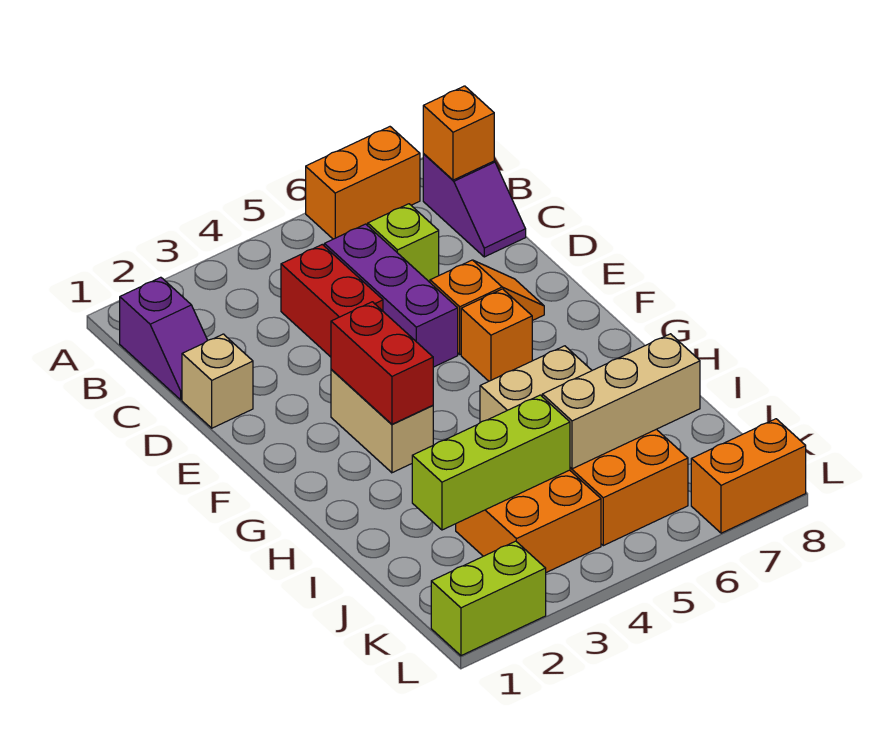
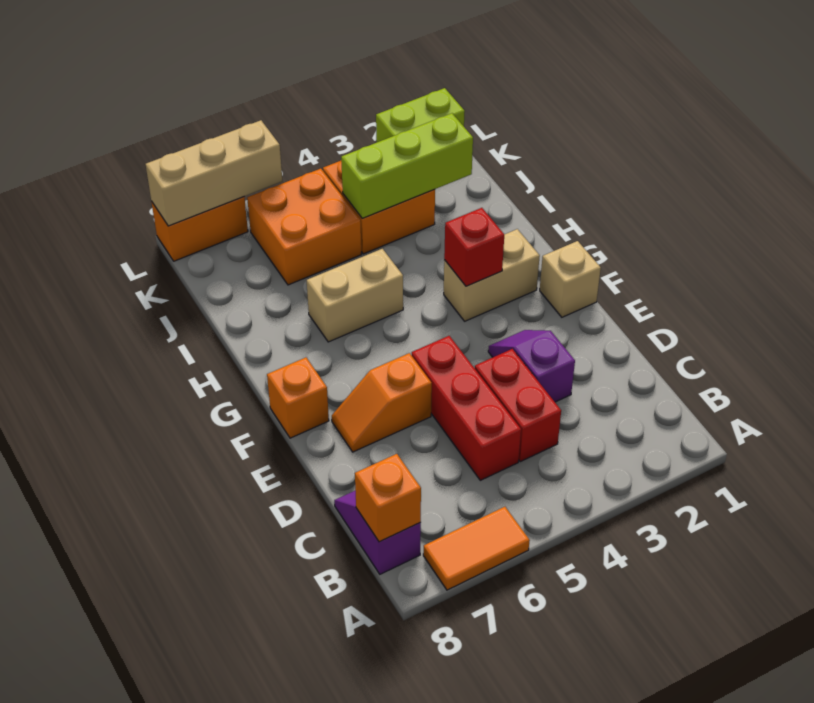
orange brick A6:A7 level 1 -> orange tile A6:A7 level 1
purple slope B1:C1 level 1 top B -> purple slope D3:E3 level 1 top D
purple brick C5:E5 level 1 -> red brick C5:E5 level 1
lime brick C6 level 1 -> none
tan brick D1 level 1 -> tan brick F1 level 1
tan brick F3:G3 level 1 -> tan brick G2:G3 level 1
red brick F3:G3 level 2 -> red brick G3 level 2
orange brick F6 level 1 -> orange brick F8 level 1
tan brick J5:J7 level 2 -> tan brick L6:L8 level 2

